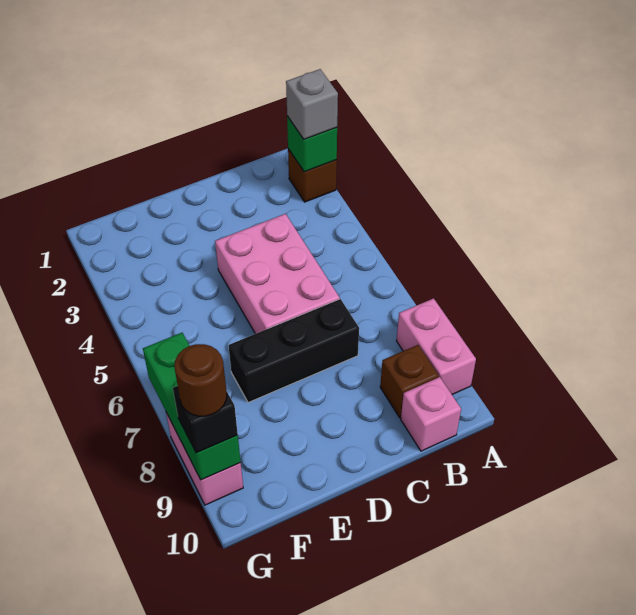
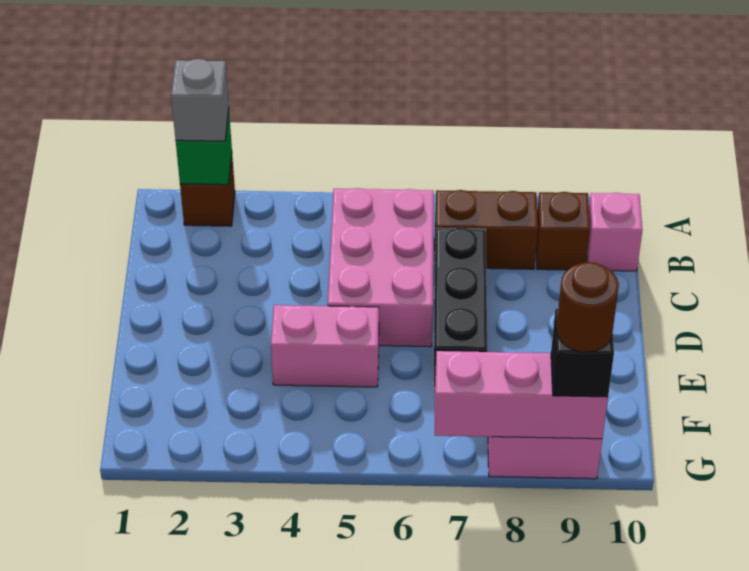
pink brick A8:A9 level 1 -> pink brick E4:E5 level 1
none -> brown brick B7:B8 level 1
pink brick C4:D6 level 1 -> pink brick B5:D6 level 1
green brick G7:G9 level 2 -> pink brick G7:G9 level 2

